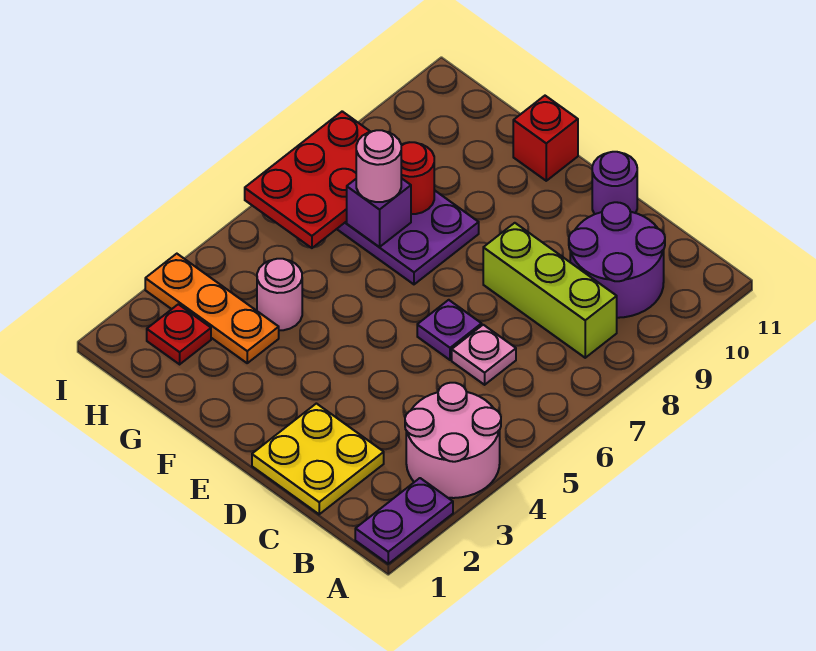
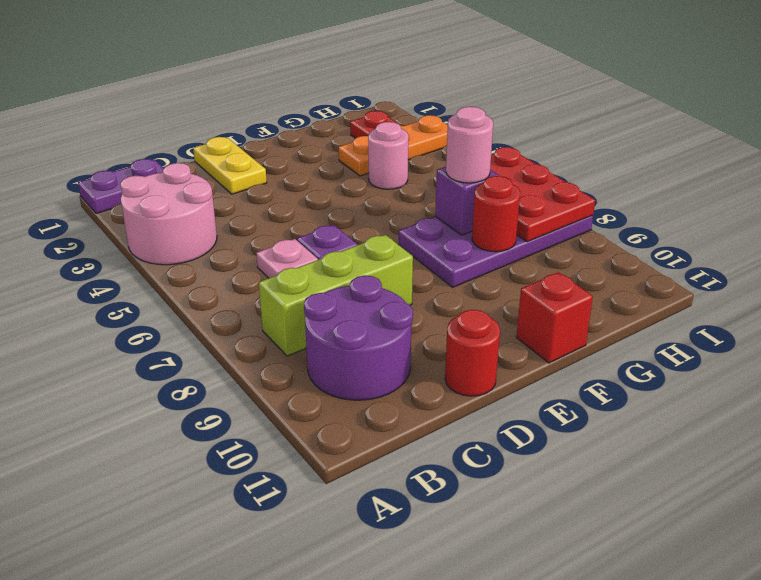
purple plate A1:A2 level 1 -> purple plate A1:B1 level 1
yellow plate C1:D2 level 1 -> yellow plate D1:D2 level 1
purple round brick D11 level 1 -> red round brick D11 level 1

